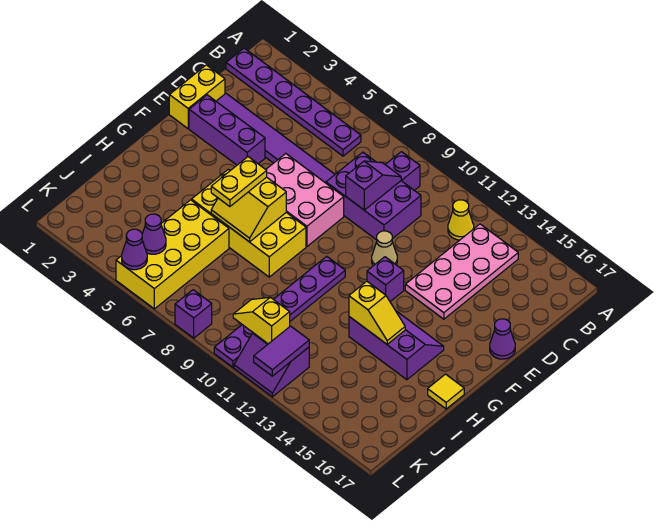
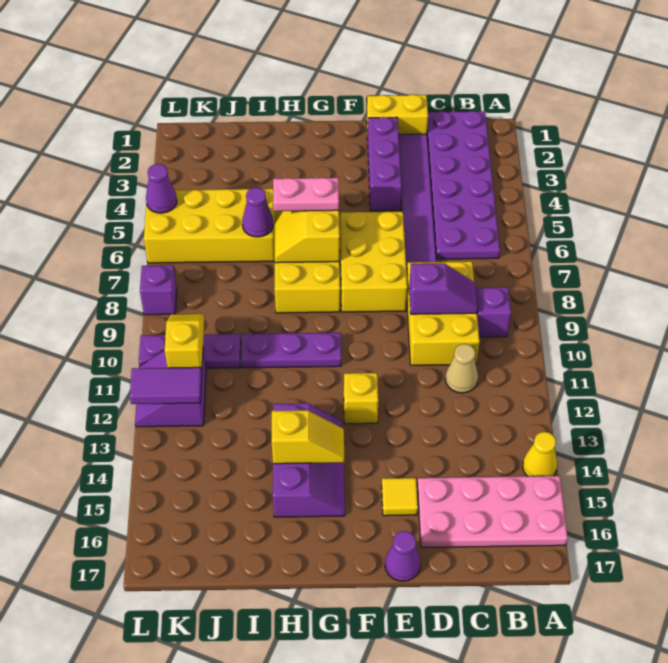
purple plate B1:B6 level 1 -> purple plate B1:C6 level 1
yellow cone B12 level 1 -> yellow cone A14 level 1
pink plate B13:E14 level 1 -> pink plate A15:D16 level 1
purple brick C8:D10 level 1 -> yellow brick C8:D10 level 1
pink brick E6:F8 level 1 -> yellow brick E6:F8 level 1
tan cone E11 level 1 -> tan cone C11 level 1
purple brick F12 level 1 -> yellow brick F12 level 1
yellow plate G6:H6 level 3 -> pink plate G6:H6 level 3
yellow slope H13:H14 level 2 top 13 -> yellow slope G14:H14 level 2 top H
yellow tile H17 level 1 -> yellow tile E15 level 1
purple cone K5 level 2 -> purple cone I6 level 2

